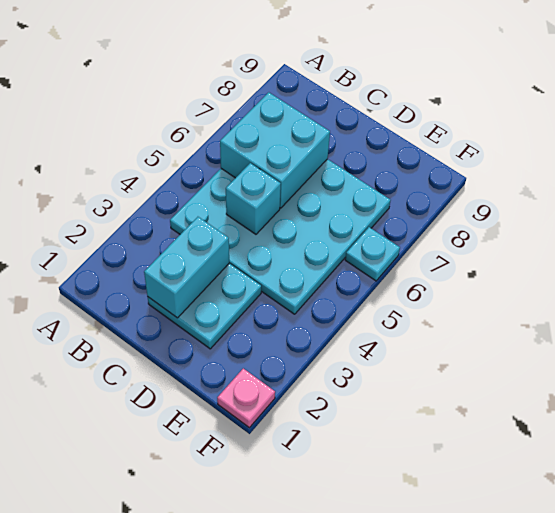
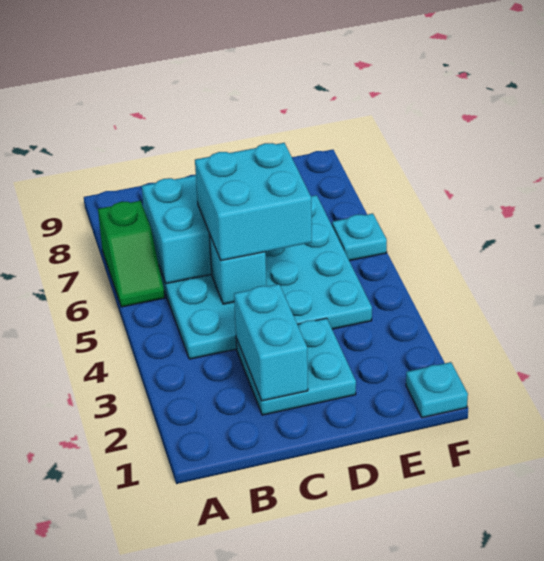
none -> green slope A6:A7 level 1 top 7
none -> cyan brick C5:D6 level 3
pink plate F1 level 1 -> cyan plate F1 level 1

